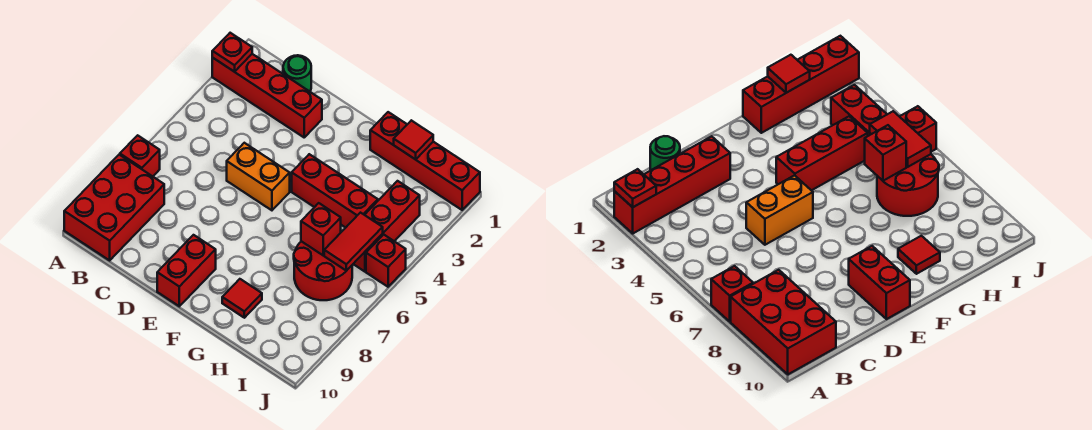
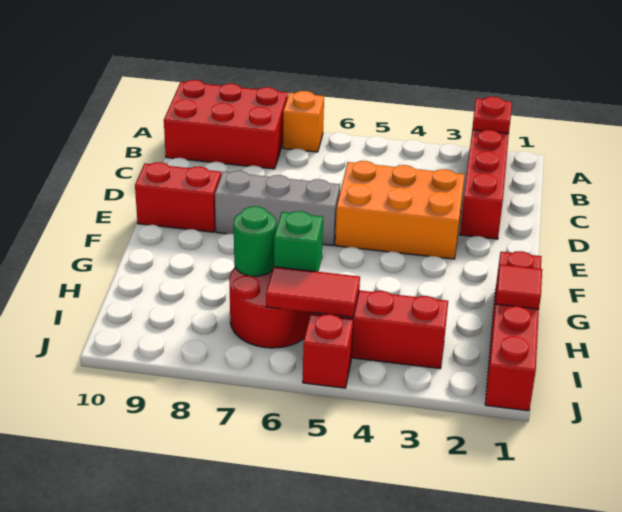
red brick A7 level 1 -> orange brick A7 level 1
green round brick C1 level 1 -> green round brick H7 level 2
orange brick D5:E5 level 1 -> orange brick D3:E5 level 1
none -> grey brick E6:E8 level 1
red brick F4:H4 level 1 -> none
red tile G9 level 1 -> none
red brick H6 level 2 -> green brick H6 level 2

